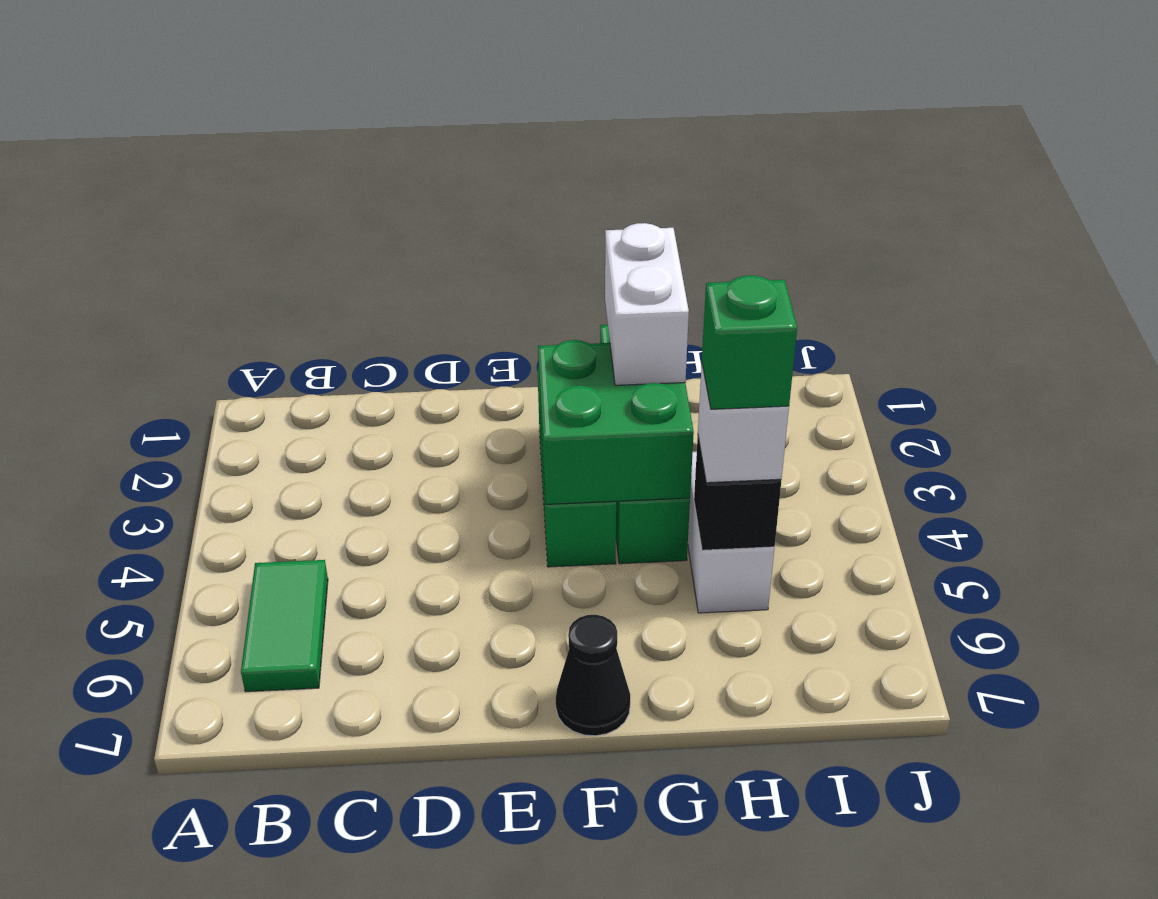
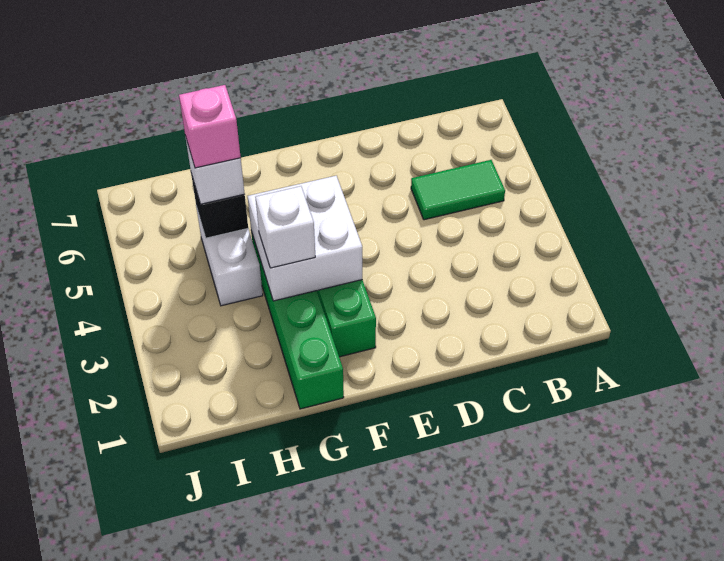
green tile B5:B6 level 1 -> green tile B5:C5 level 1
green brick F3:G4 level 2 -> white brick F3:G4 level 2
black cone F7 level 1 -> none
white brick G2:G3 level 3 -> white brick G3 level 3
green brick H5 level 4 -> pink brick H5 level 4

